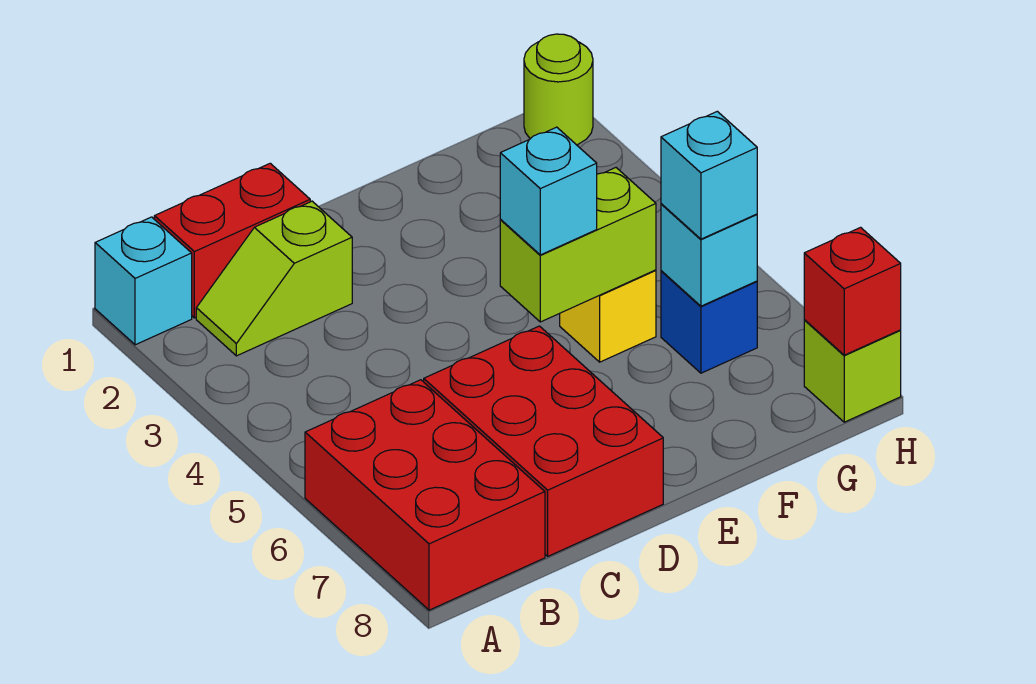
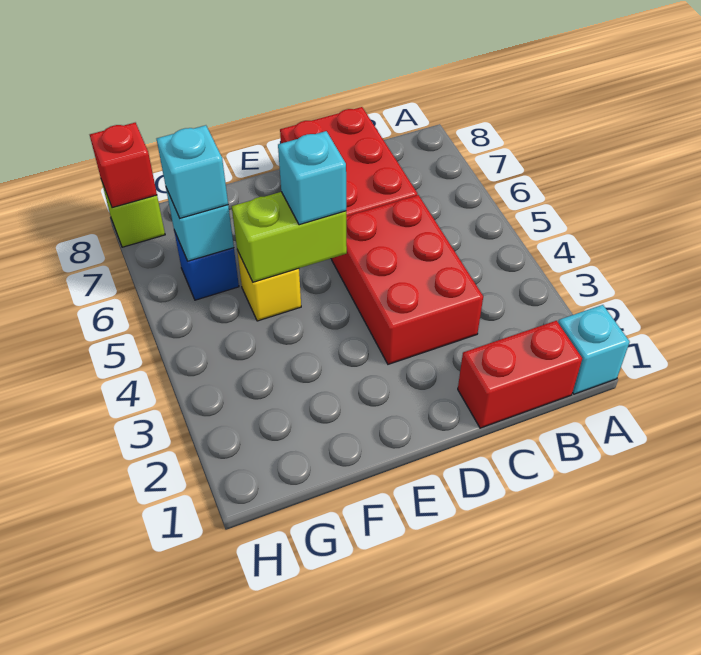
red brick A6:B8 level 1 -> red brick C3:D5 level 1
lime slope B2:C2 level 1 top C -> none
lime round brick H1 level 1 -> none

